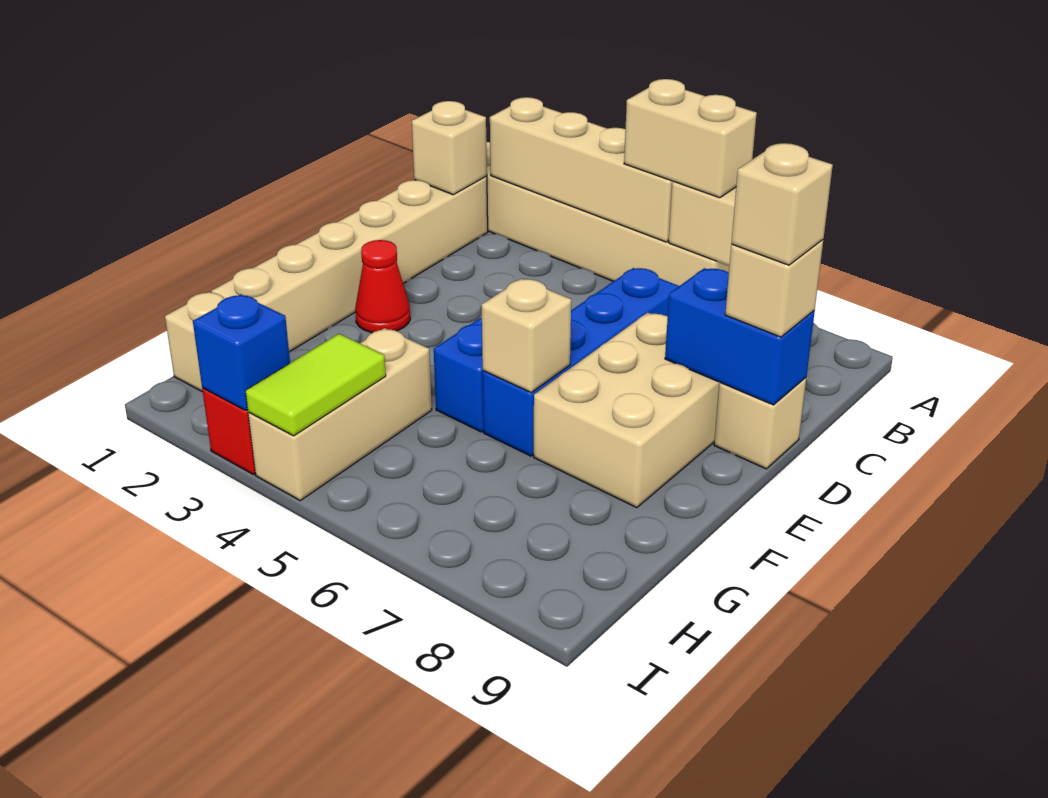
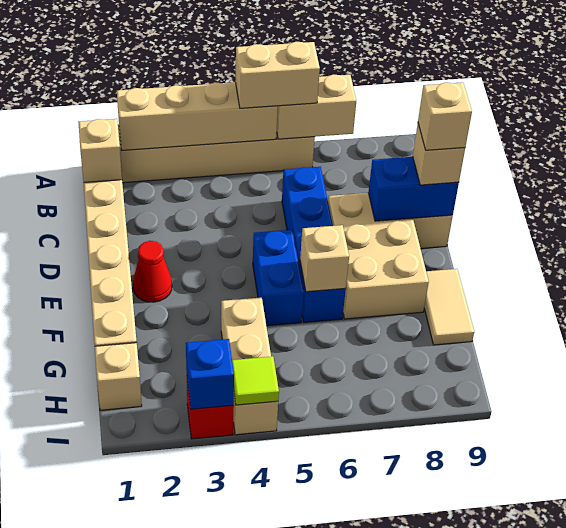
none -> tan tile F9:G9 level 1
lime tile H4:I4 level 2 -> lime tile I4 level 2

